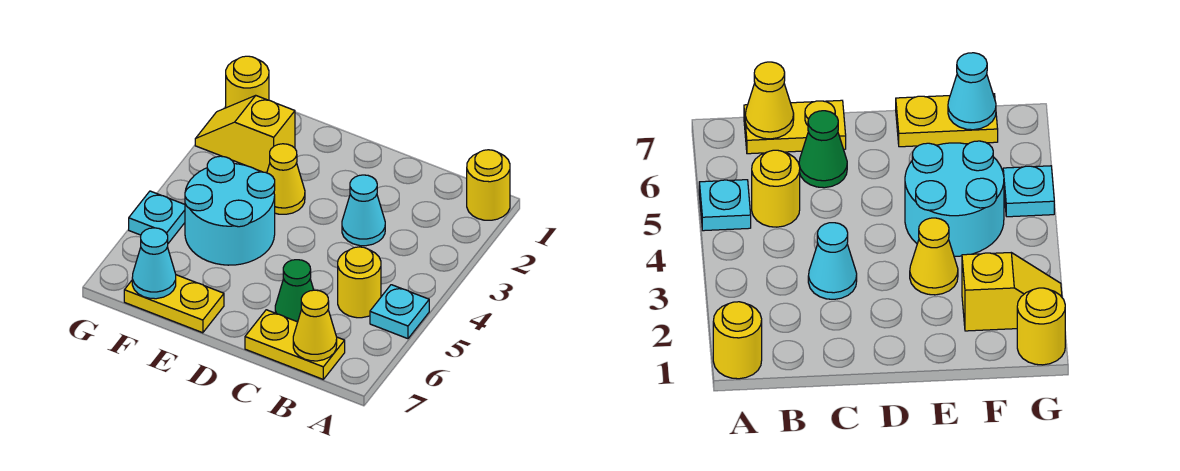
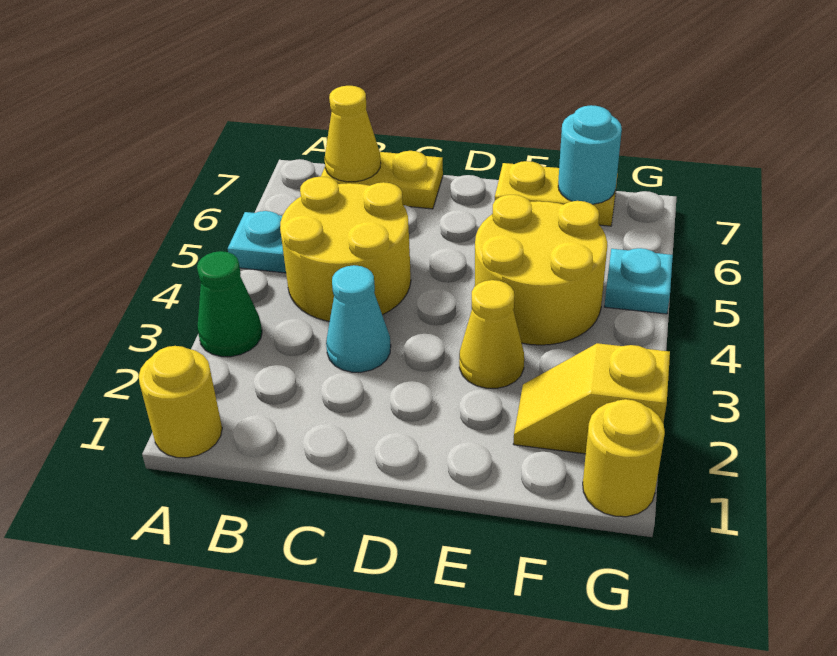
yellow round brick B5 level 1 -> yellow round brick B4:C5 level 1
green cone C6 level 1 -> green cone A3 level 1
cyan round brick E4:F5 level 1 -> yellow round brick E4:F5 level 1
yellow slope F2:G2 level 1 top F -> yellow slope F2:G2 level 1 top G
cyan cone F7 level 2 -> cyan round brick F7 level 2

